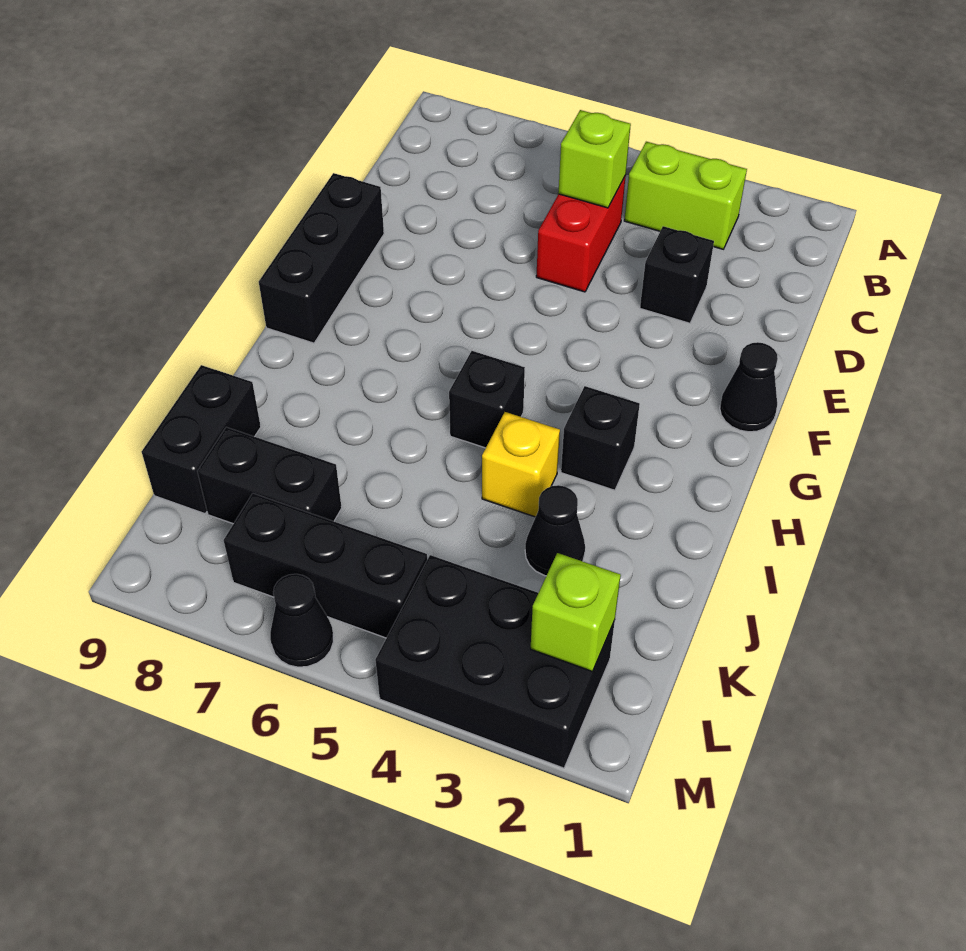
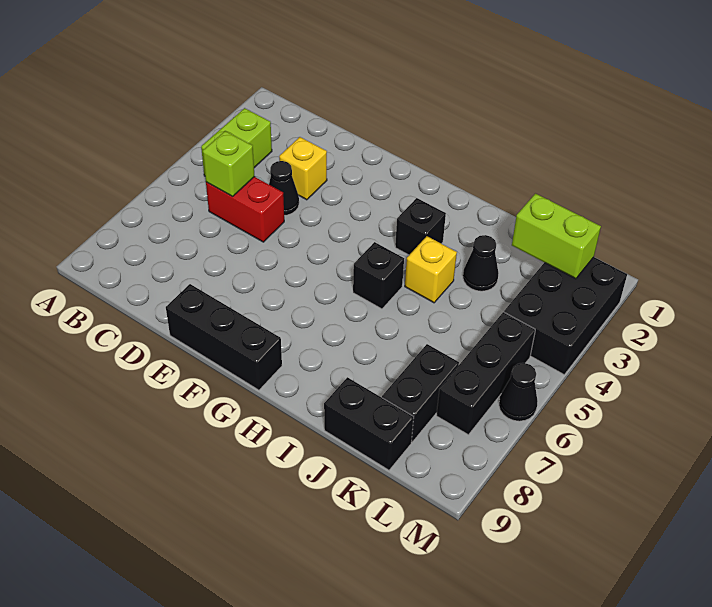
black brick D3 level 1 -> yellow brick D3 level 1
black cone F1 level 1 -> black cone D4 level 1
lime brick L2 level 2 -> lime brick K2:L2 level 2

